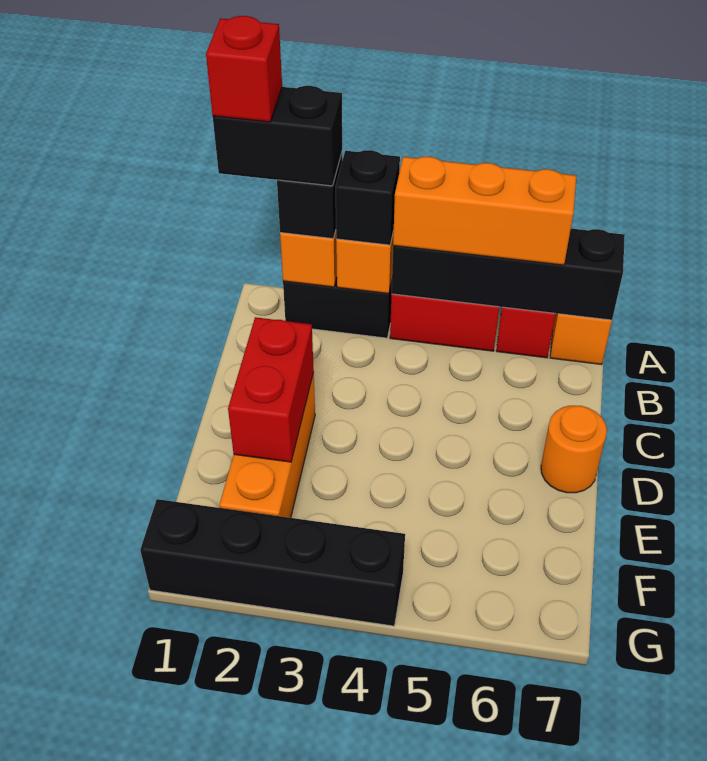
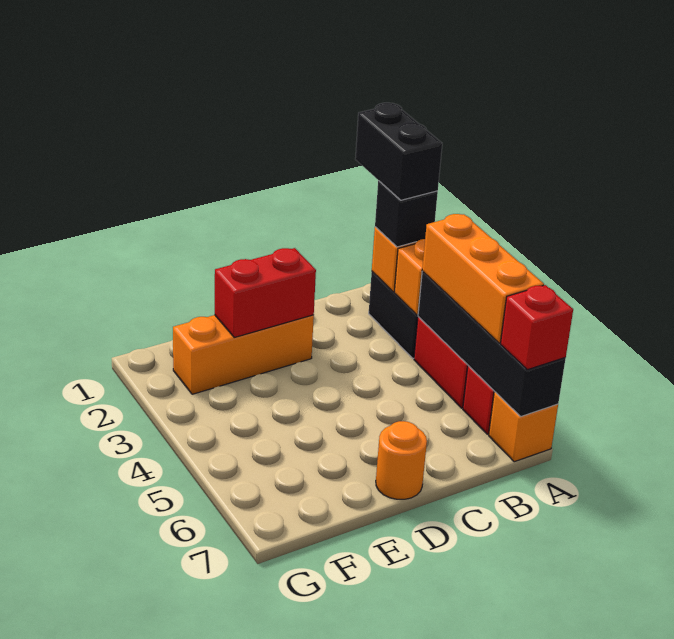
red brick A1 level 5 -> red brick A7 level 3
black brick A3 level 3 -> none
black brick G1:G4 level 1 -> none

